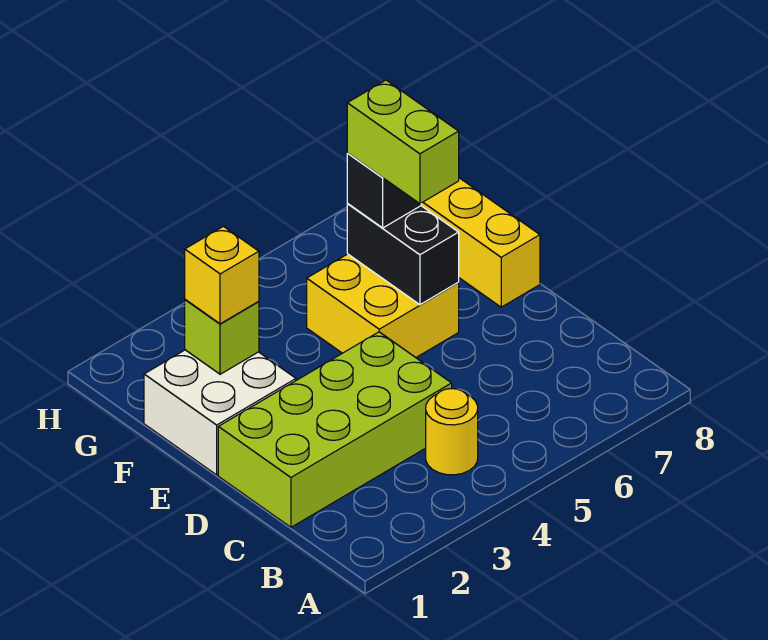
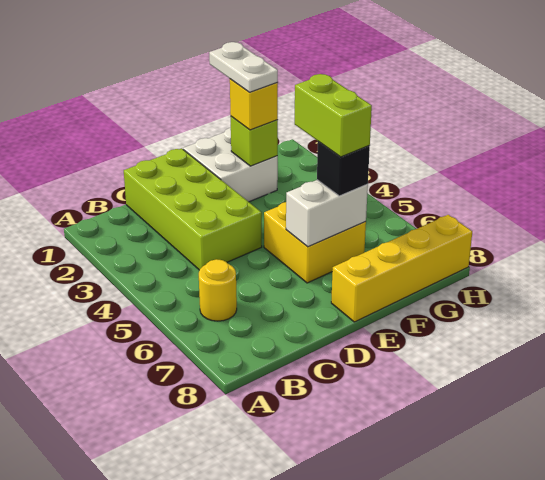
yellow round brick B4 level 1 -> yellow round brick B6 level 1
black brick E6:F6 level 2 -> white brick E6:F6 level 2
lime brick E6:F6 level 4 -> lime brick F5:F6 level 4
none -> white plate F1:F2 level 4

